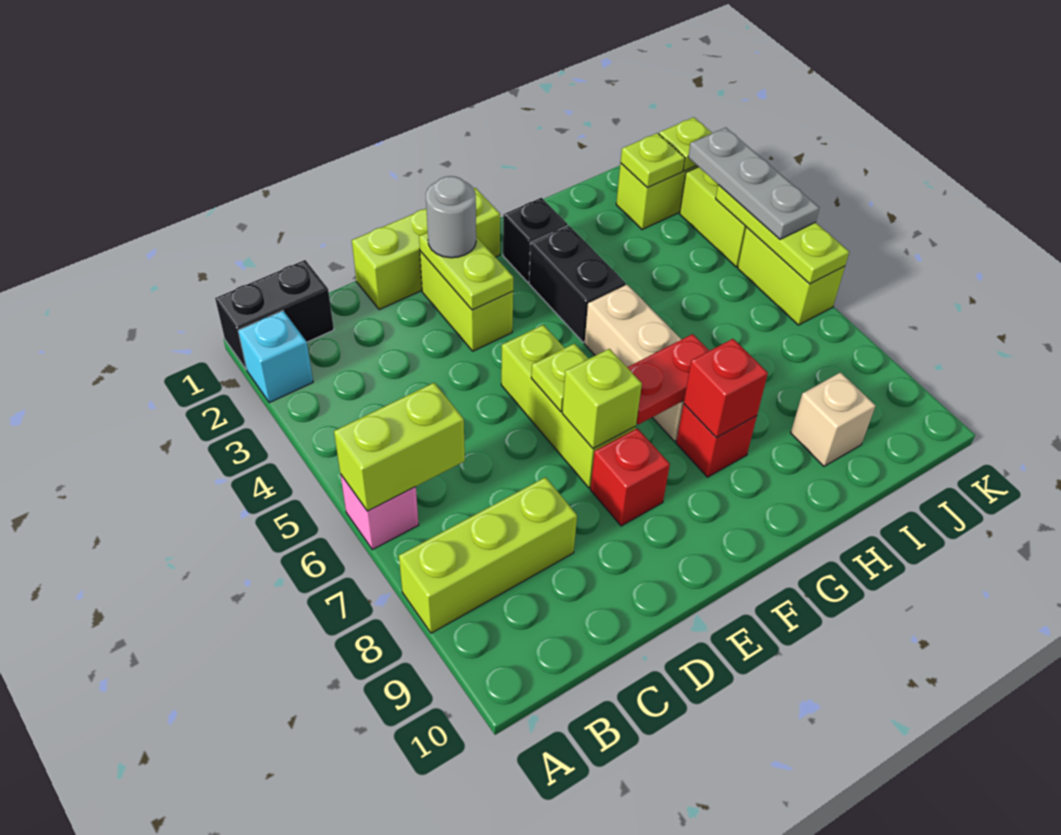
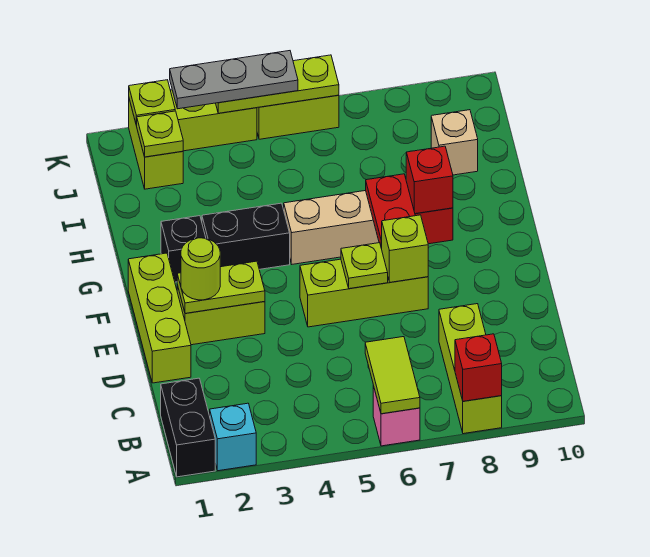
lime brick A6:B6 level 2 -> lime tile A6:B6 level 2
grey round brick E2 level 3 -> lime round brick E2 level 3
red brick E8 level 1 -> red brick A8 level 2

